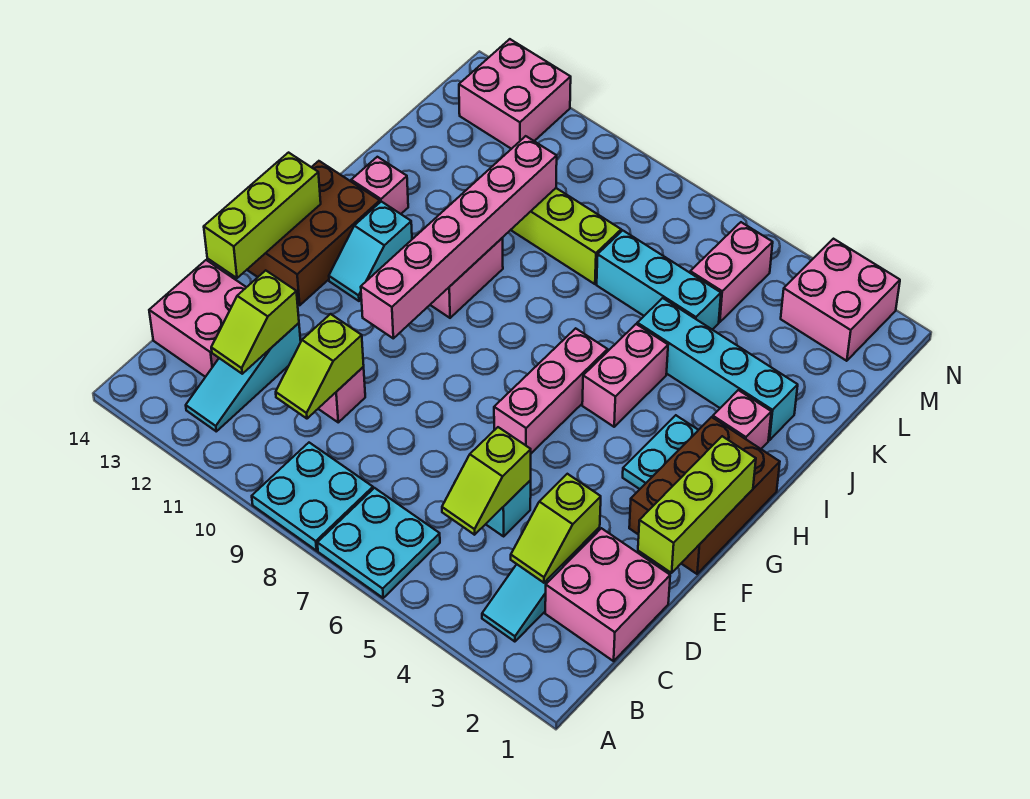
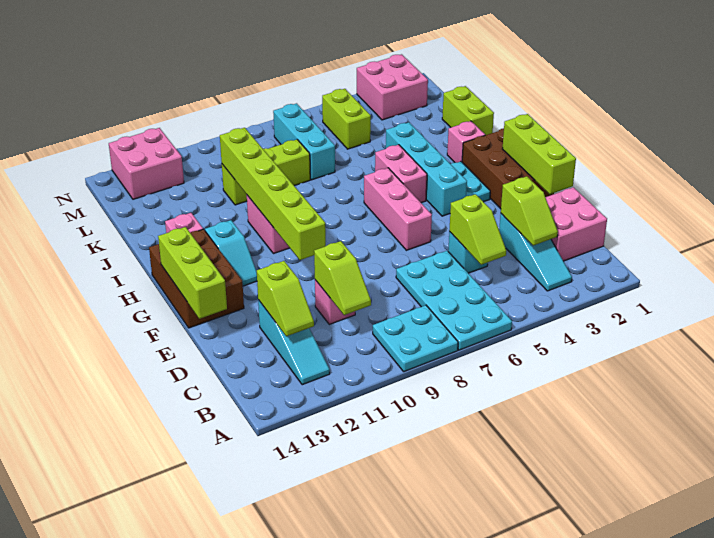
cyan plate A6:B7 level 1 -> cyan plate A6:D7 level 1
pink brick C13:D14 level 1 -> none
pink brick F10:K10 level 2 -> lime brick F10:K10 level 2
none -> lime brick J1:K1 level 1
cyan brick J2:J5 level 1 -> cyan brick G4:J4 level 1
cyan brick K5:K7 level 1 -> cyan brick K7:M7 level 1
pink brick L5:M5 level 1 -> lime brick L5:M5 level 1

